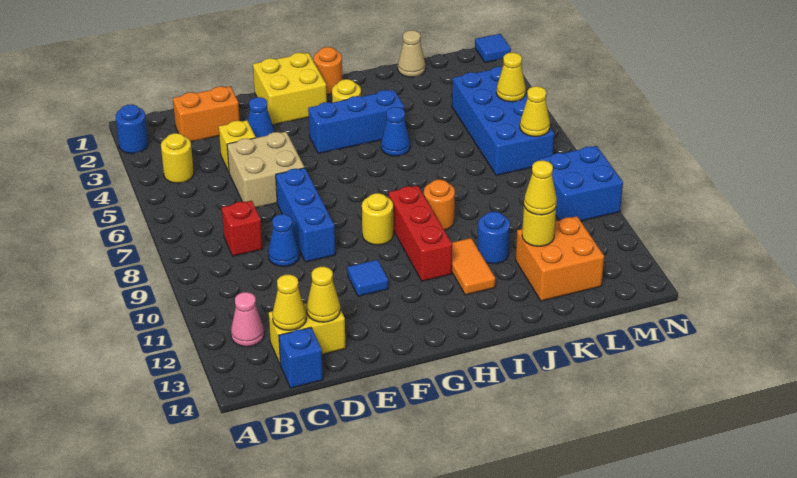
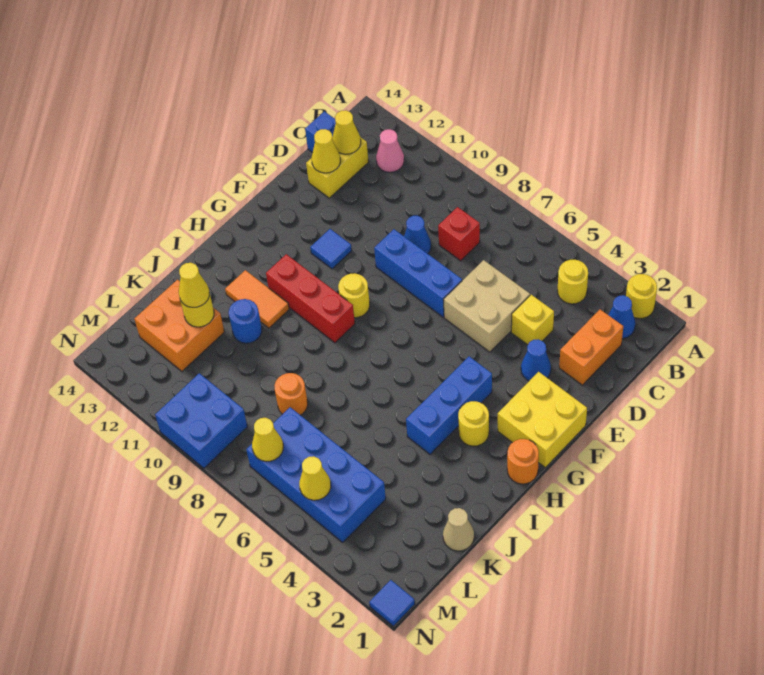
blue round brick A2 level 1 -> yellow round brick A2 level 1
blue cone I5 level 1 -> blue cone B2 level 1
orange round brick I9 level 1 -> orange round brick K8 level 1

